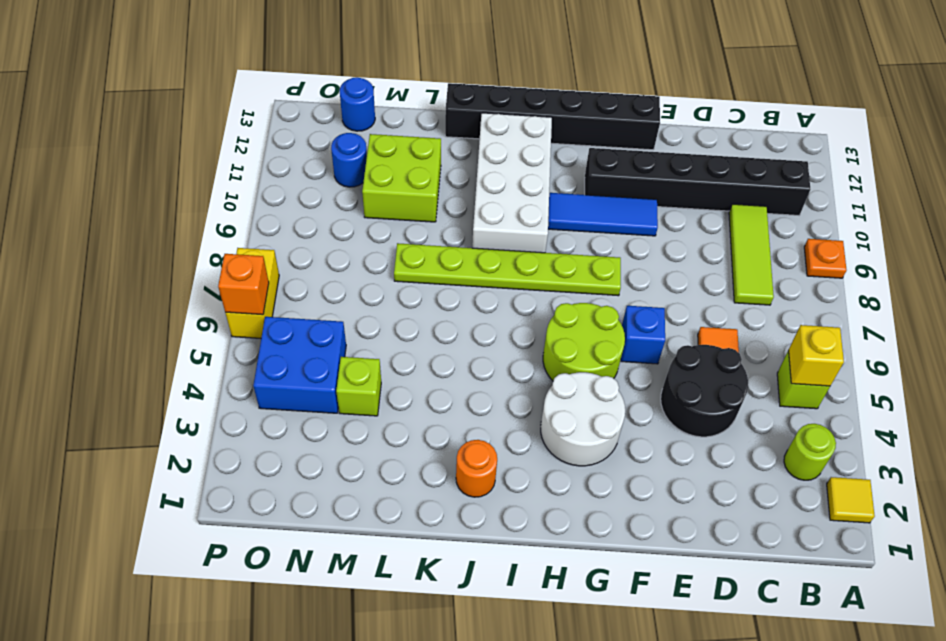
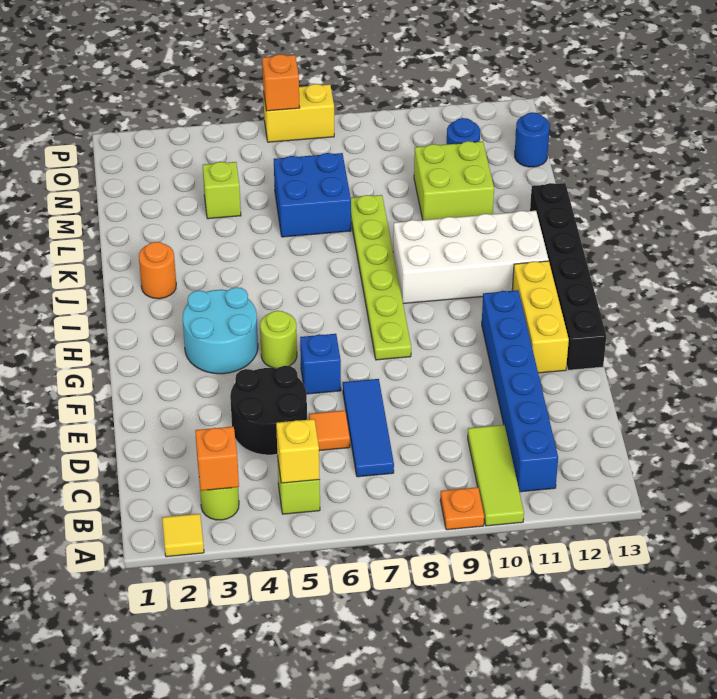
none -> orange brick B3 level 2
black brick B11:G11 level 1 -> blue brick B11:G11 level 1
lime tile C8:C10 level 1 -> lime tile A10:C10 level 1
blue tile F10:H10 level 1 -> blue tile C7:E7 level 1
none -> yellow brick F12:H12 level 1
white round brick G3:H4 level 1 -> cyan round brick G3:H4 level 1
lime round brick G5:H6 level 1 -> lime round brick G5 level 1
blue brick N4:O5 level 1 -> blue brick L6:M7 level 1

